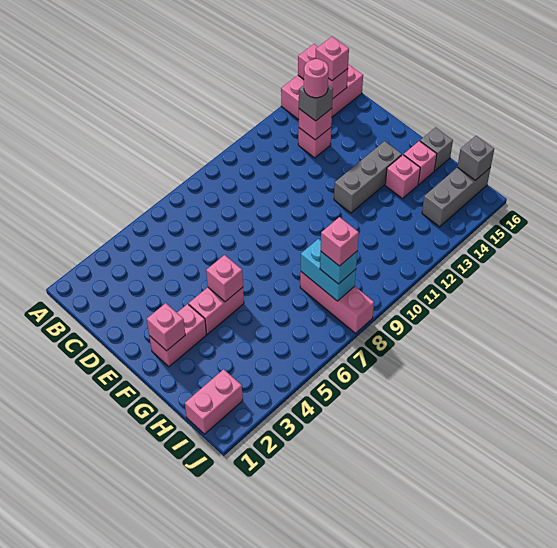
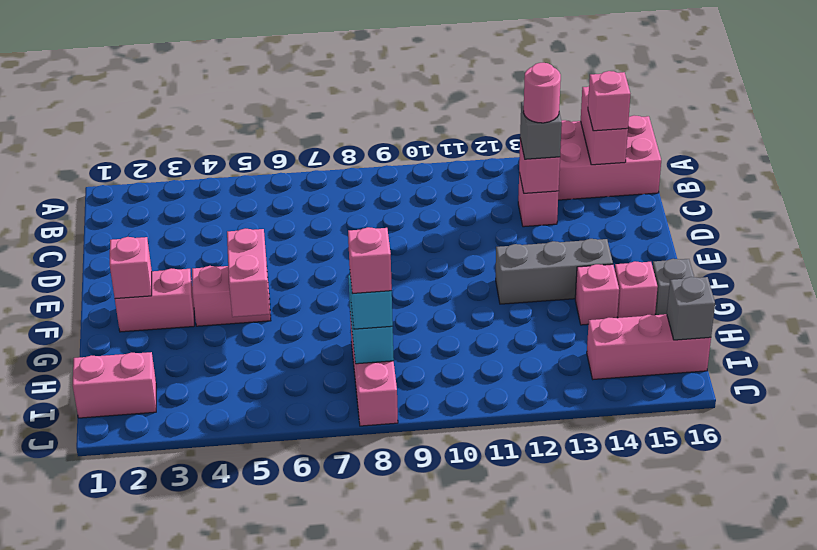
pink brick F5 level 2 -> pink brick F5:G5 level 2
grey brick I14:I16 level 1 -> pink brick I14:I16 level 1

